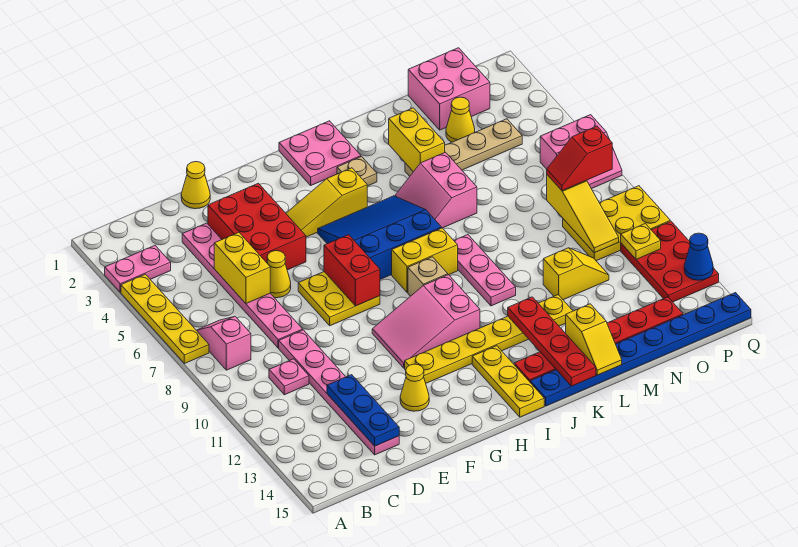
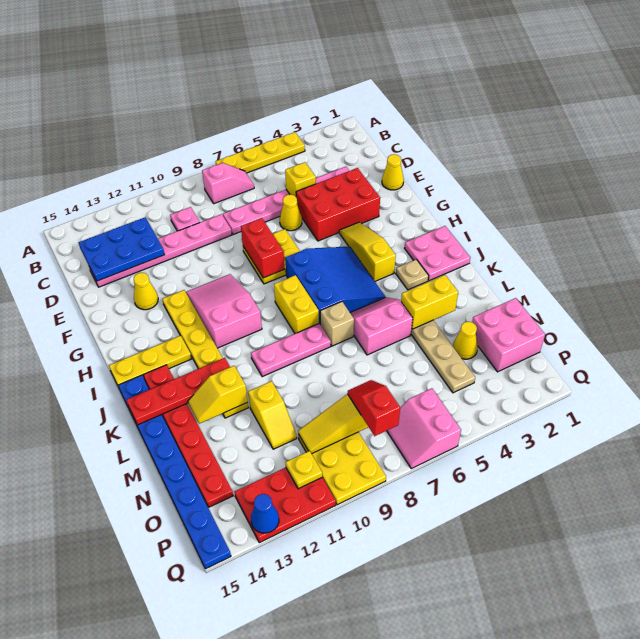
pink plate A3:B3 level 1 -> none
yellow brick D5:D6 level 2 -> yellow brick D5 level 2
blue plate D12:D14 level 2 -> blue plate C12:D14 level 2
red brick G7:G8 level 2 -> red brick F8:G8 level 2
tan brick I9 level 1 -> tan brick K7 level 1
yellow slope L14:L15 level 2 top 14 -> yellow slope L12:L13 level 2 top 12

